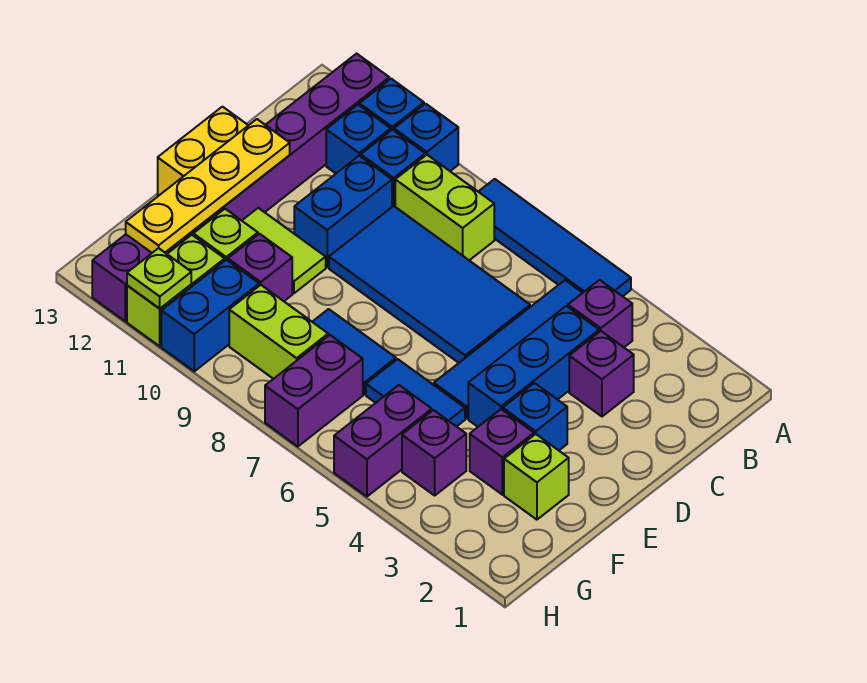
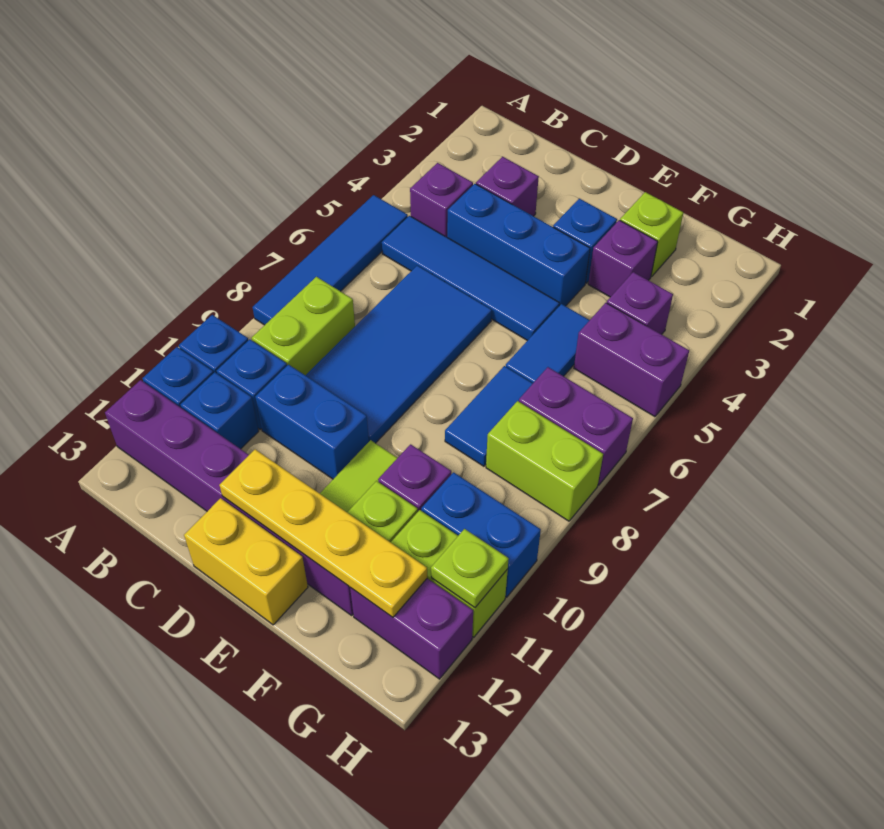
lime brick G8:G9 level 1 -> lime brick G8:H8 level 1

